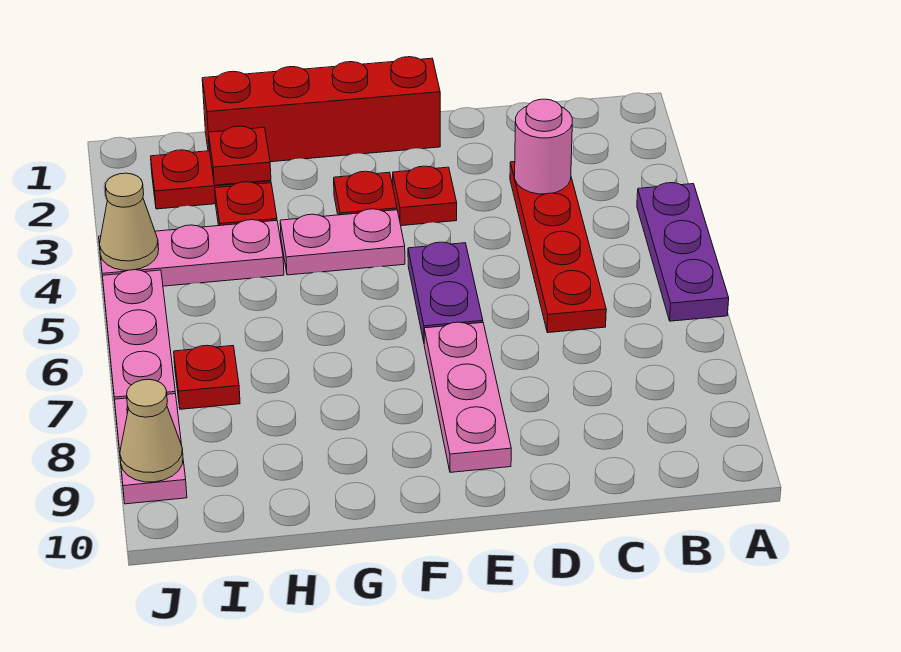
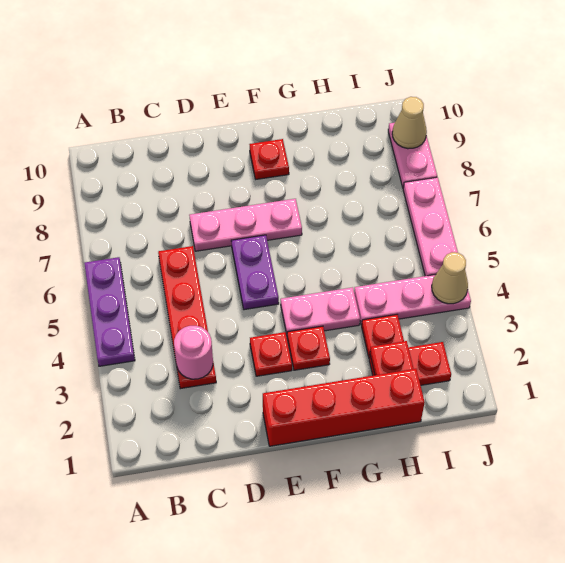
pink plate E7:E9 level 1 -> pink plate D7:F7 level 1
red plate I7 level 1 -> red plate F9 level 1

